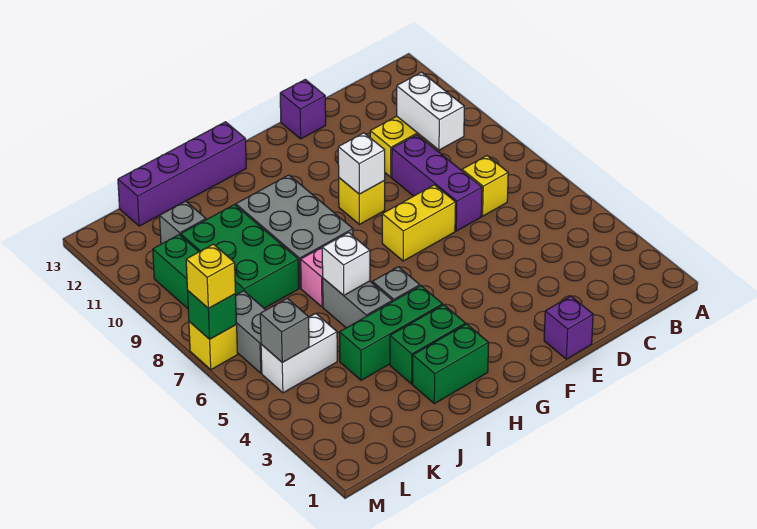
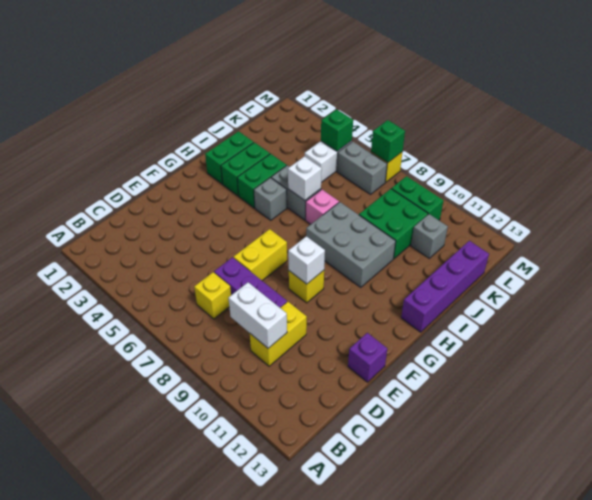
purple brick E1 level 1 -> none
green brick H4:J4 level 1 -> green brick H4:I4 level 1
green brick J8:K10 level 1 -> green brick J9:K10 level 1
grey brick L5 level 2 -> green brick L5 level 2
yellow brick M7 level 3 -> none

